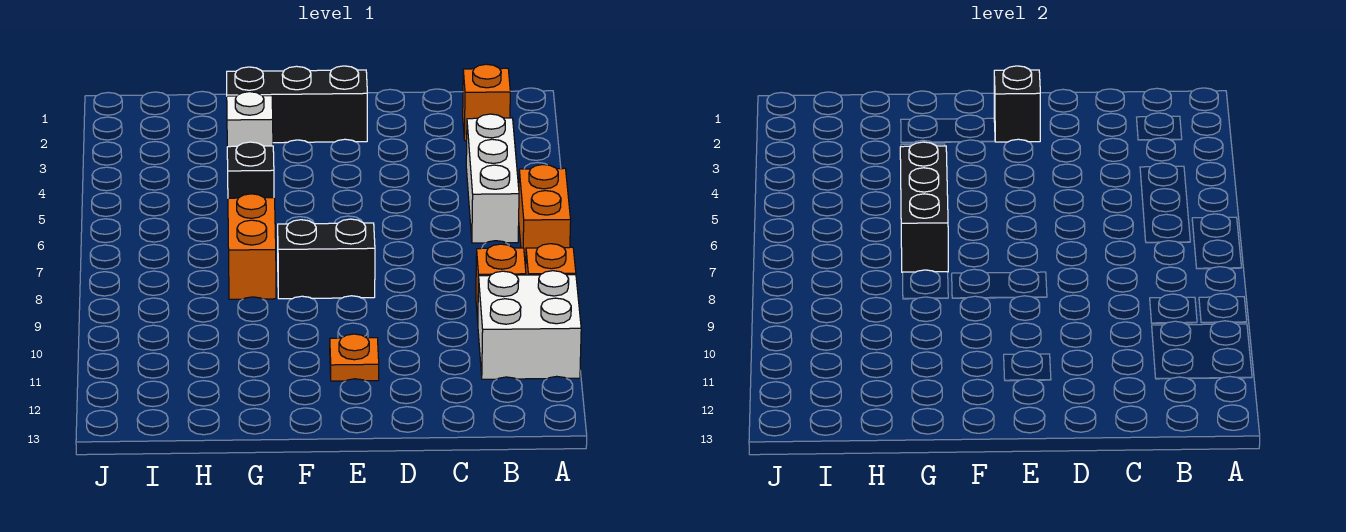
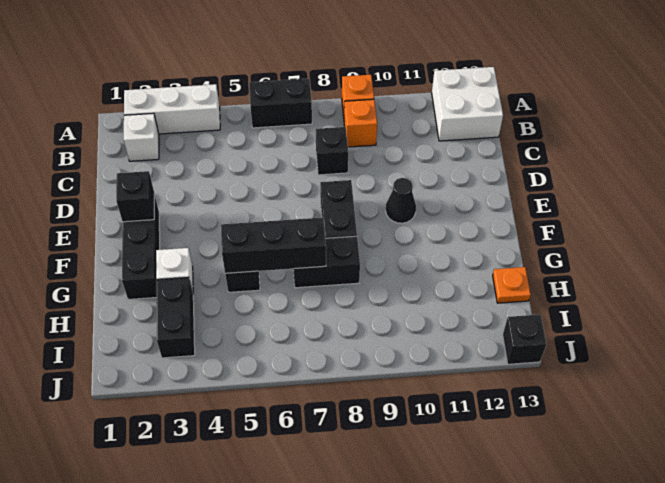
orange brick A6:A7 level 1 -> black brick A6:A7 level 1
white brick A10:B11 level 1 -> white brick A12:B13 level 1
orange brick B2 level 1 -> white brick B2 level 1
white brick B4:B6 level 1 -> white brick A2:A4 level 1
none -> black brick C8 level 1
none -> black cone E10 level 1
orange plate E11 level 1 -> orange plate H13 level 1
orange brick G7:G8 level 1 -> black brick G7:G8 level 1
none -> black brick H3:I3 level 1
none -> black brick J13 level 1

